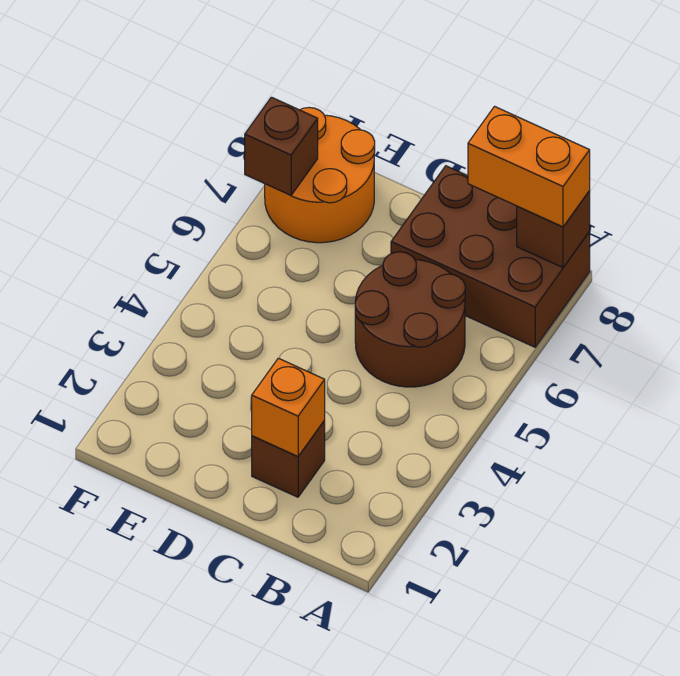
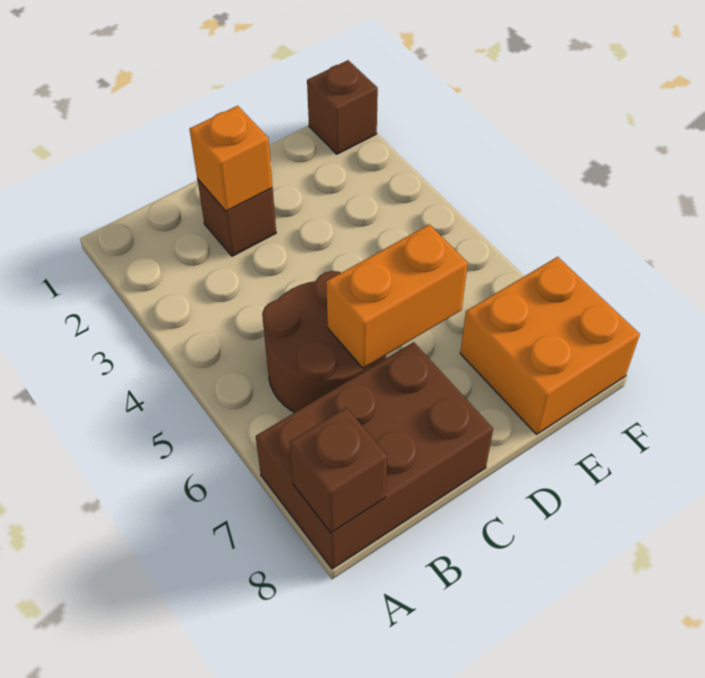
orange brick A8:B8 level 3 -> orange brick C6:D6 level 2
orange round brick E7:F8 level 1 -> orange brick E7:F8 level 1
brown brick F7 level 2 -> brown brick F1 level 1

